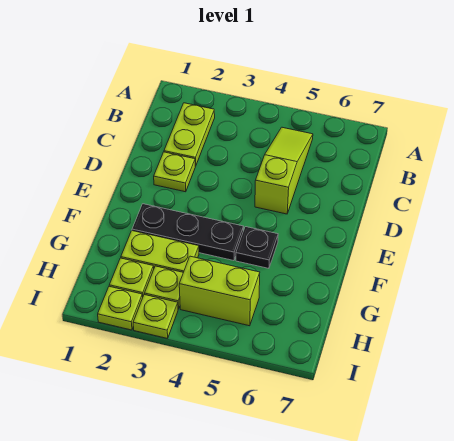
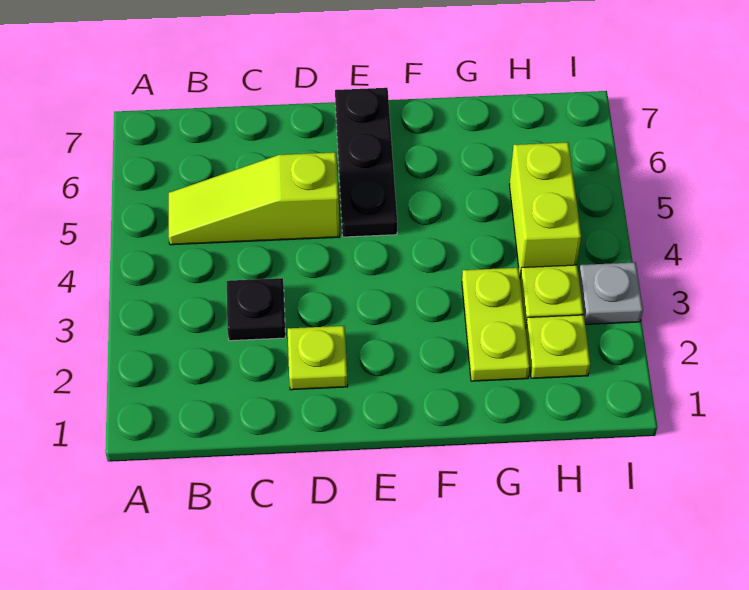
lime plate B2:C2 level 1 -> none
black plate F2:F4 level 1 -> black plate E5:E7 level 1
black plate F5 level 1 -> black plate C3 level 1
lime plate I2 level 1 -> none
lime plate I3 level 1 -> grey plate I3 level 1

